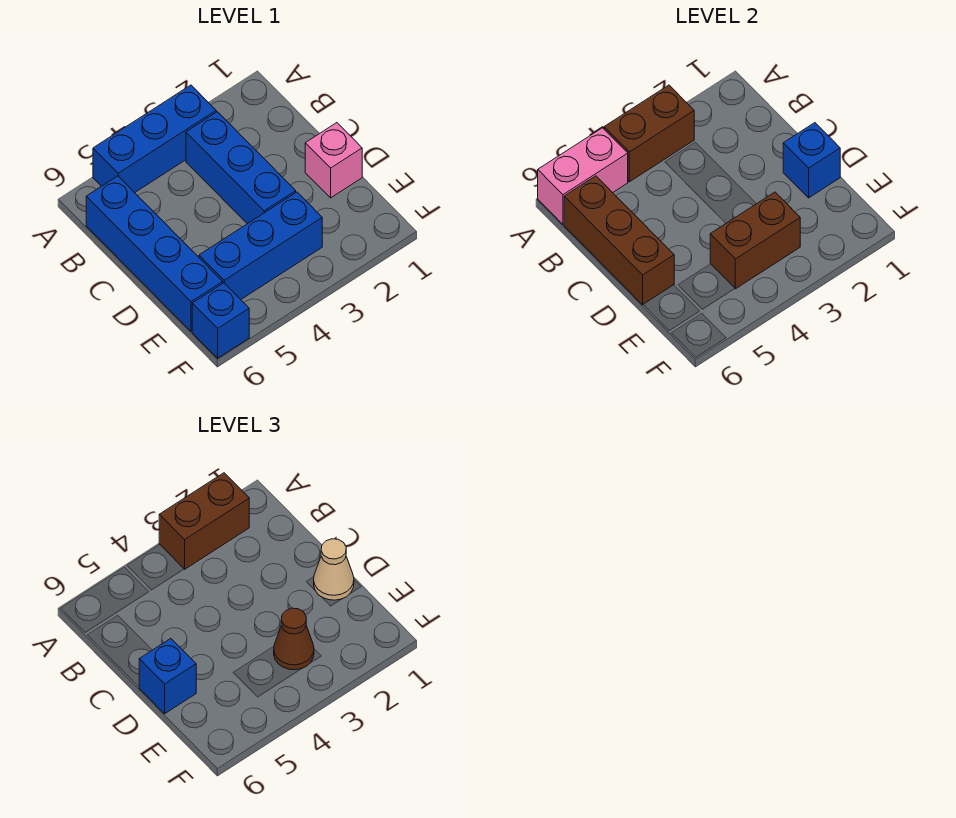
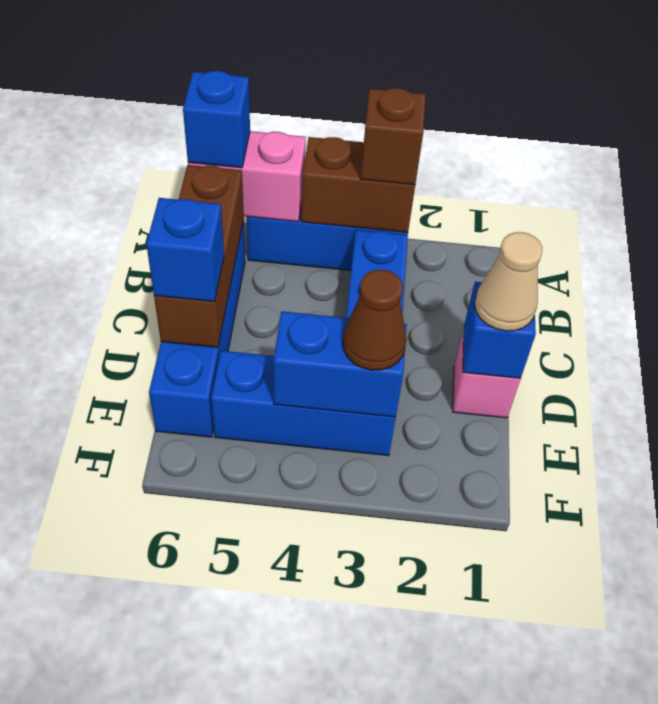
brown brick A2:A3 level 3 -> brown brick A3 level 3
brown brick E3:E4 level 2 -> blue brick E3:E4 level 2
blue brick F6 level 1 -> blue brick A6 level 3

